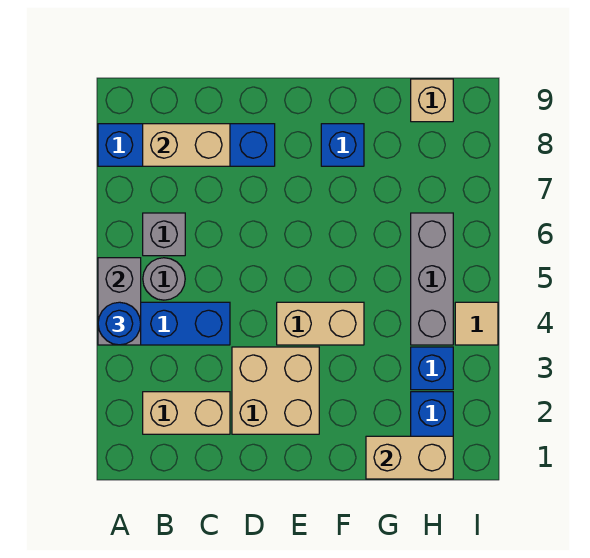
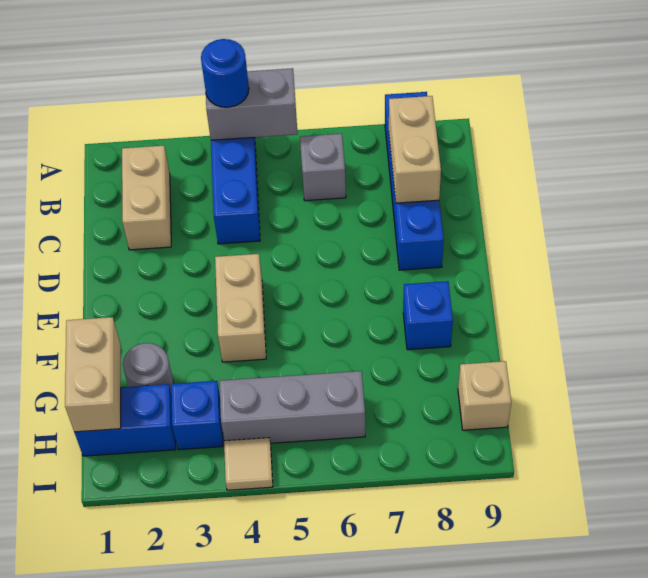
grey round brick B5 level 1 -> grey round brick G2 level 1
tan brick D2:E3 level 1 -> none

